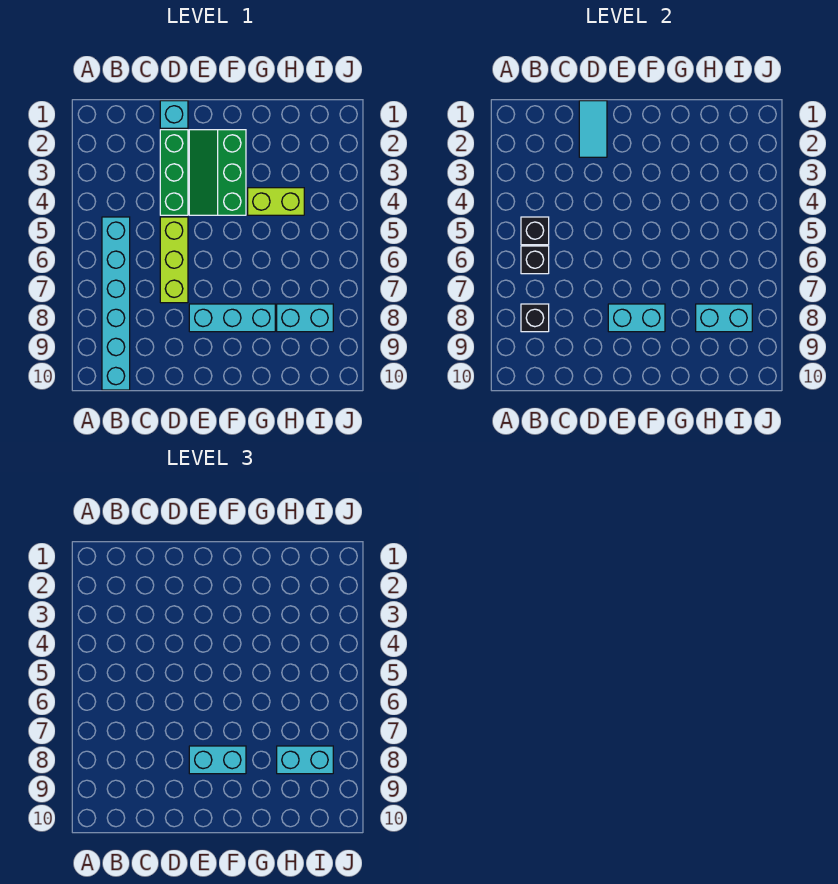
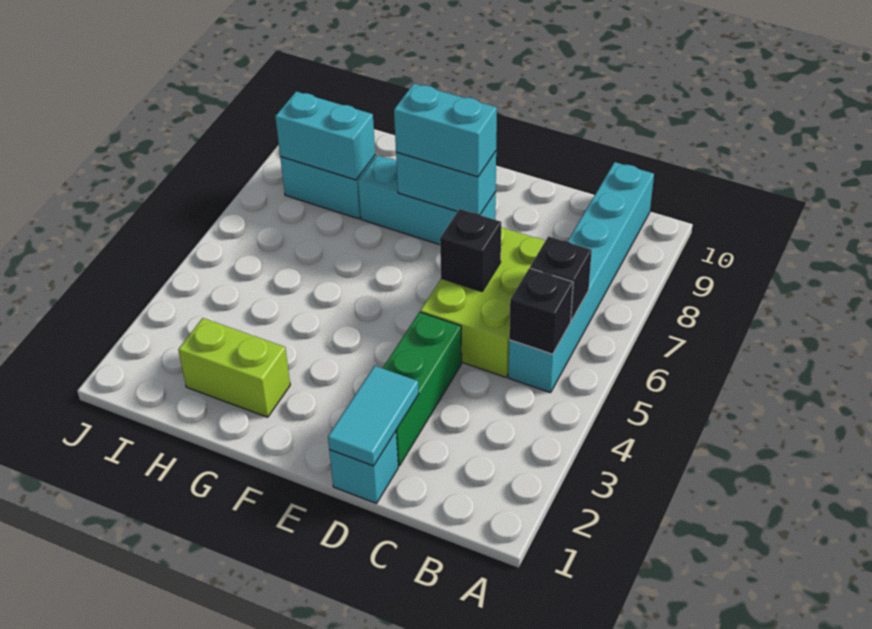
black brick B8 level 2 -> black brick D6 level 2
lime brick D5:D7 level 1 -> lime brick C5:D7 level 1
green slope E2:F4 level 1 top F -> none
lime brick G4:H4 level 1 -> lime brick G2:H2 level 1
cyan brick H8:I8 level 3 -> none

